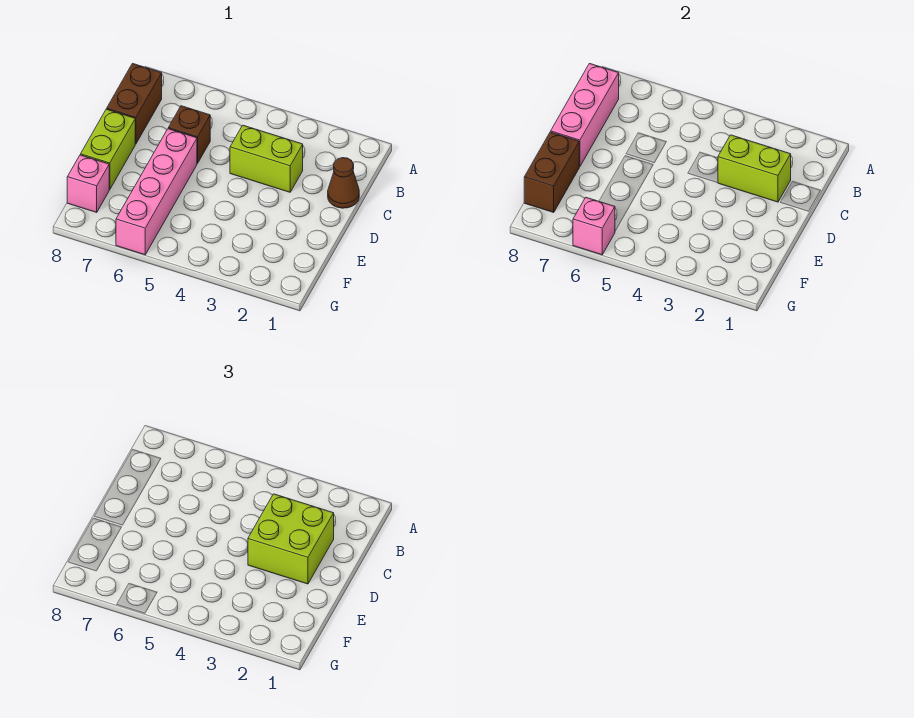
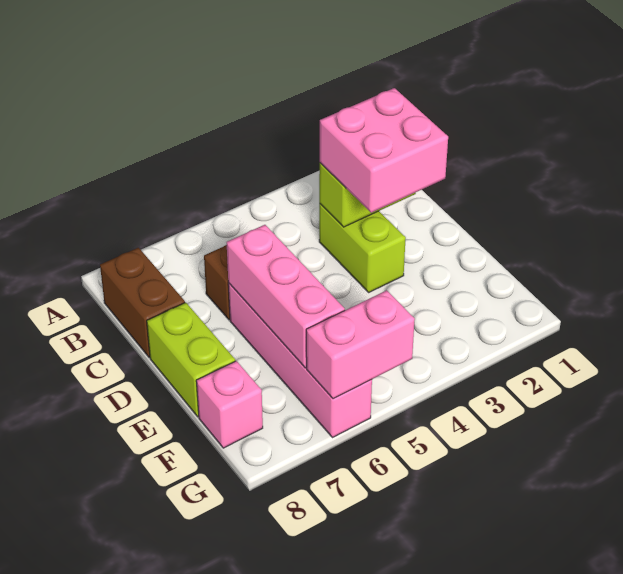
pink brick B8:D8 level 2 -> pink brick D6:F6 level 2
brown cone C1 level 1 -> none
lime brick C2:D3 level 3 -> pink brick C2:D3 level 3
lime brick C3:C4 level 1 -> lime brick C3:D3 level 1
brown brick E8:F8 level 2 -> none
pink brick G6 level 2 -> pink brick G5:G6 level 2

